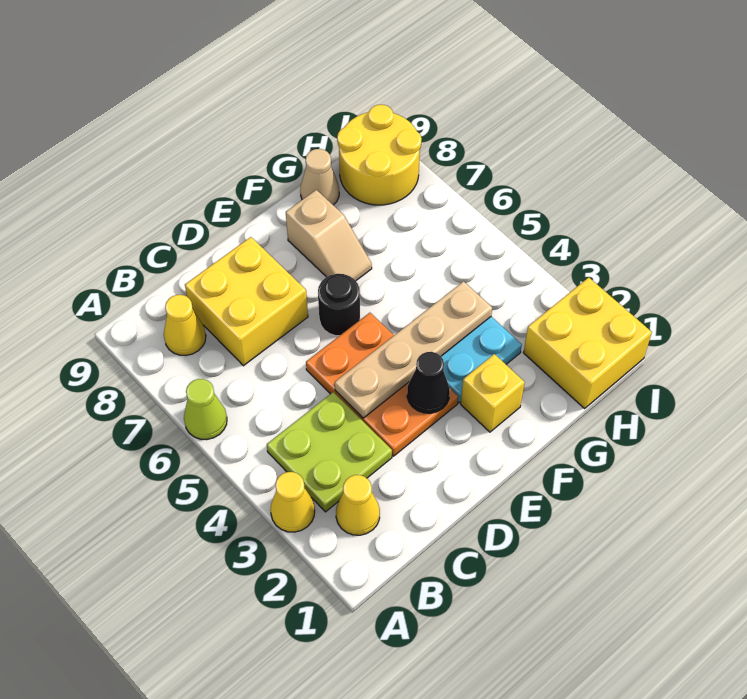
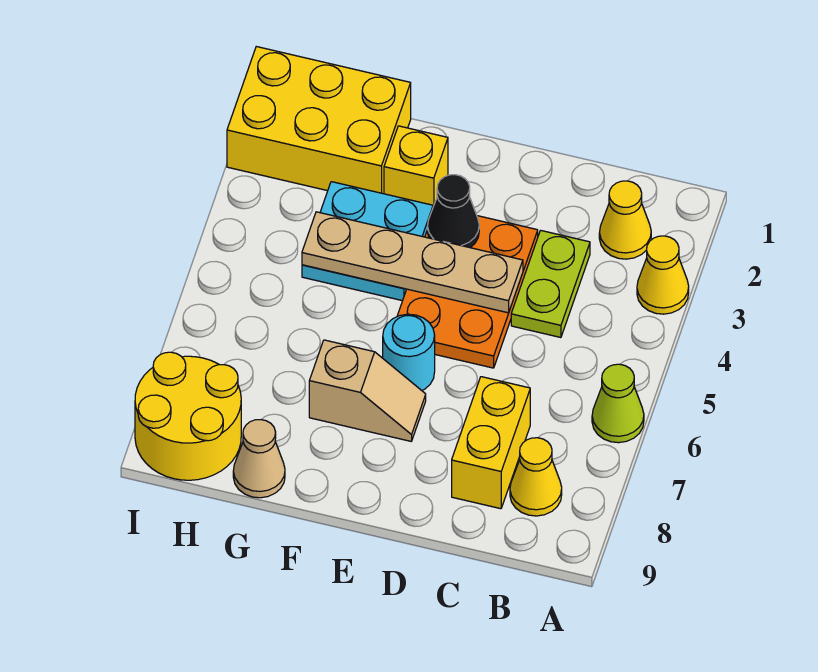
lime plate B3:C4 level 1 -> lime plate C3:C4 level 1
yellow brick C7:D8 level 1 -> yellow brick C7:C8 level 1
black round brick E6 level 1 -> cyan round brick E6 level 1
tan slope F7:F8 level 1 top 8 -> tan slope E7:F7 level 1 top F
yellow brick H1:I2 level 1 -> yellow brick G1:I2 level 1

